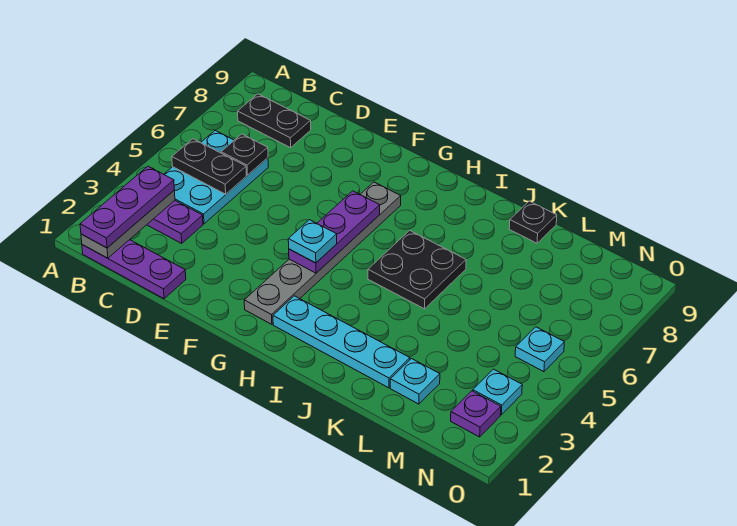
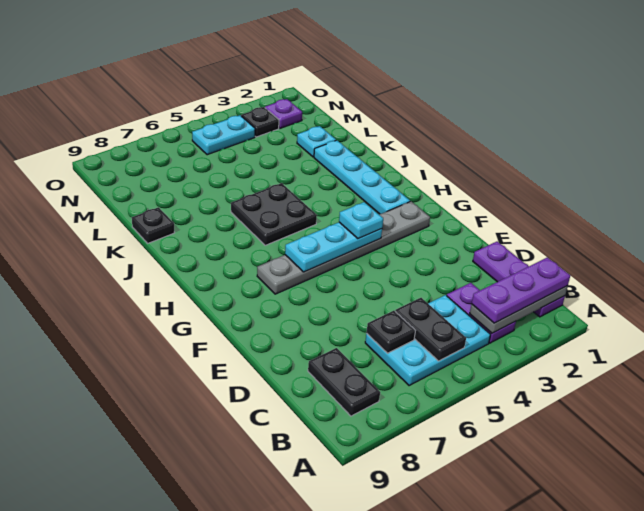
purple plate G4:G6 level 2 -> cyan plate G4:G6 level 2
cyan plate N3 level 1 -> black plate N3 level 1
cyan plate N5 level 1 -> cyan plate N4:N5 level 1

